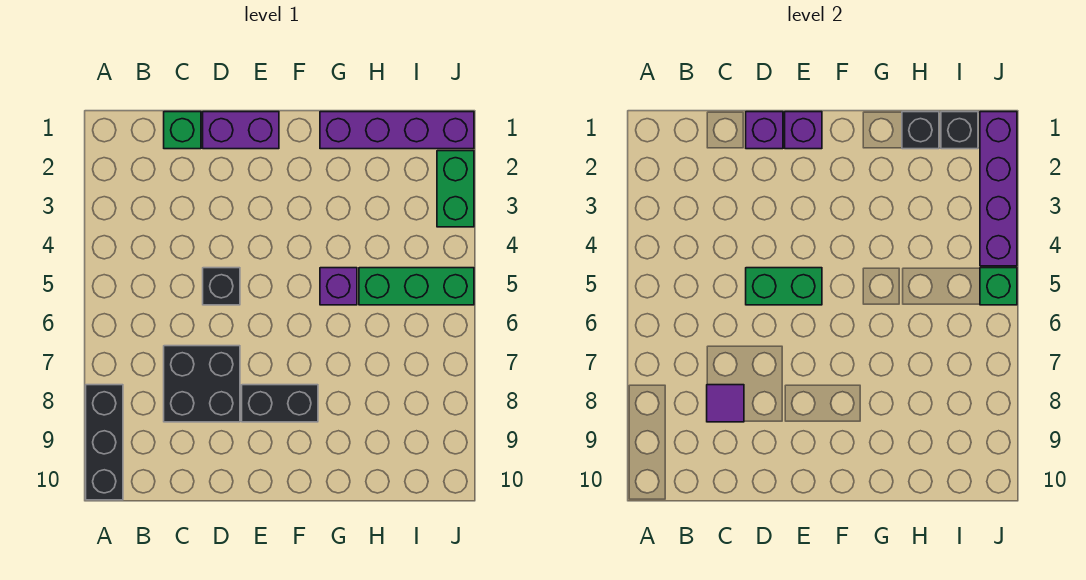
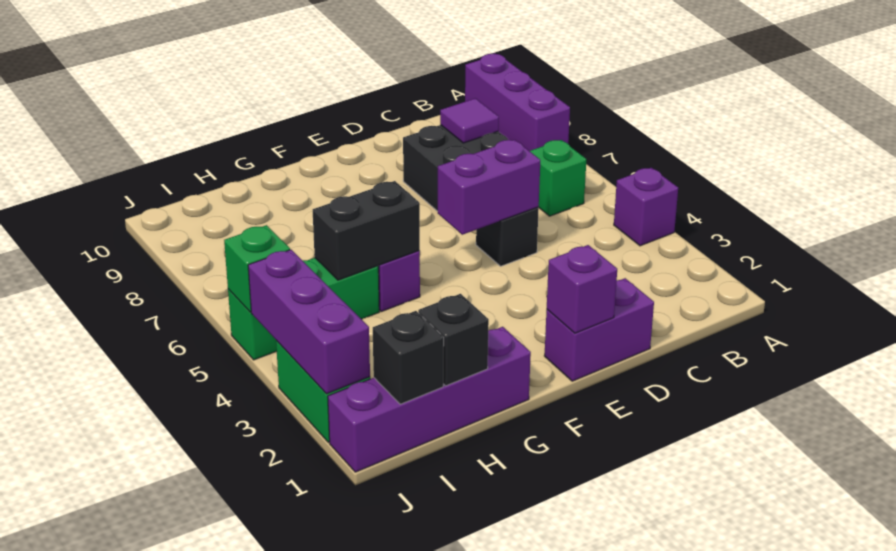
black brick A8:A10 level 1 -> purple brick A8:A10 level 1
green brick C1 level 1 -> green brick B6 level 1
purple brick D1 level 2 -> purple brick A4 level 1
green brick D5:E5 level 2 -> purple brick D5:E5 level 2
black brick E8:F8 level 1 -> black brick G5:H5 level 2
purple brick J1:J4 level 2 -> purple brick J2:J4 level 2

